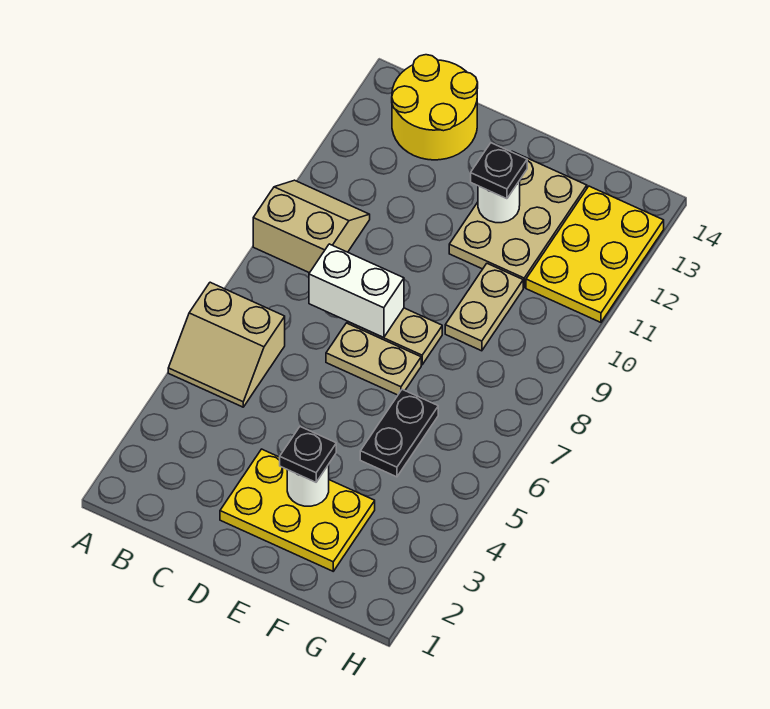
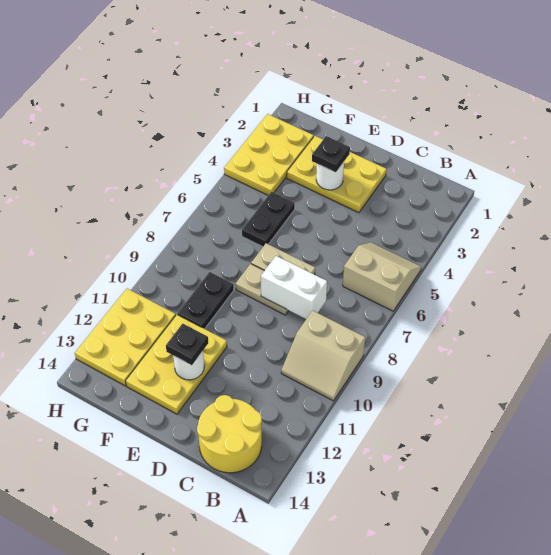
tan plate E11:F13 level 1 -> yellow plate E11:F13 level 1
tan plate F9:F10 level 1 -> black plate F9:F10 level 1
none -> yellow plate G2:H4 level 1

